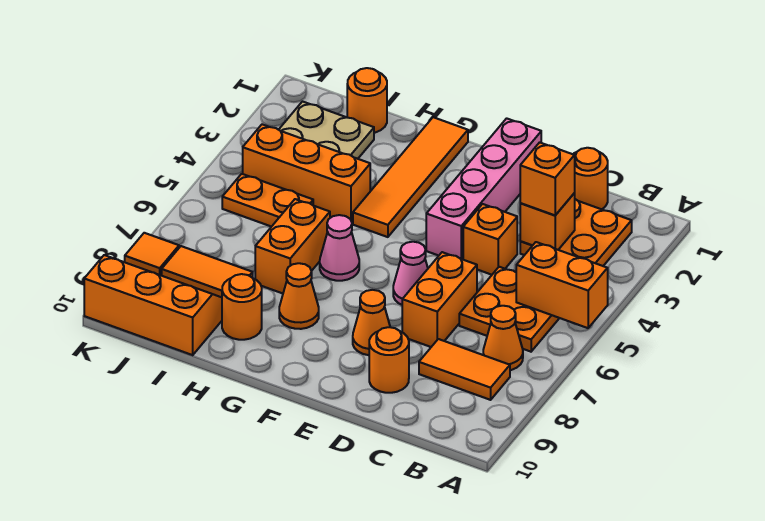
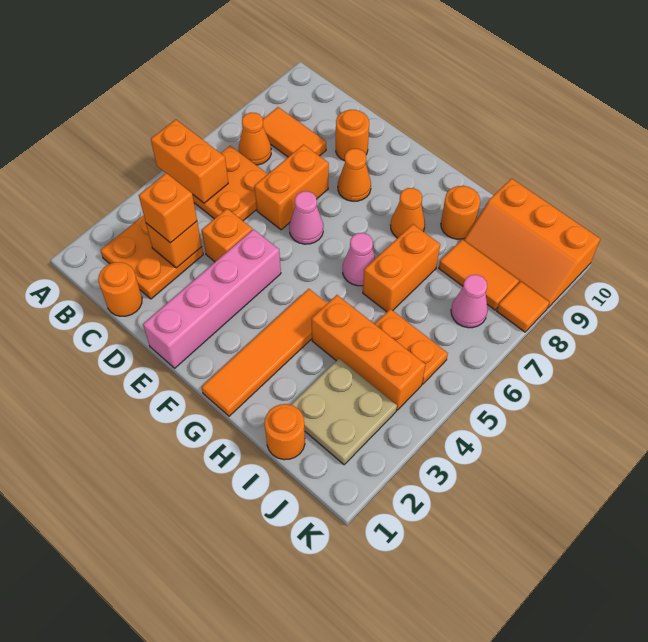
none -> pink cone J7 level 1

